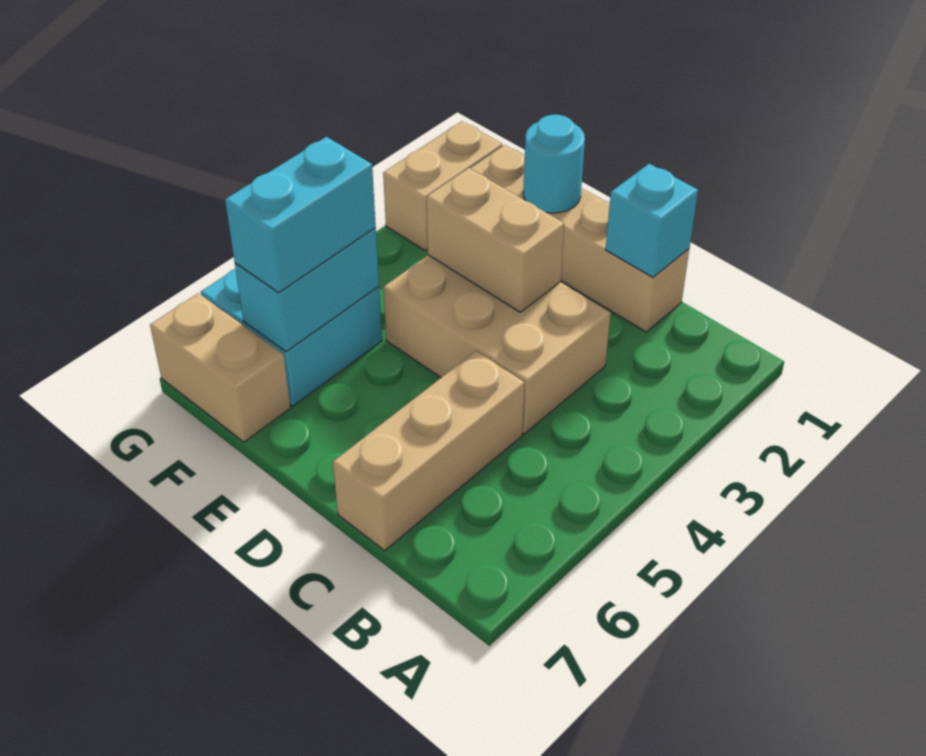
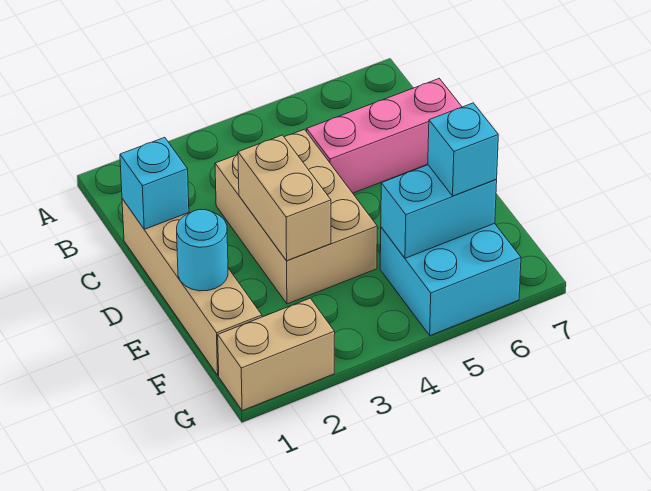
tan brick C5:C7 level 1 -> pink brick C5:C7 level 1
cyan brick F5:F6 level 3 -> cyan brick F6 level 3
tan brick F7:G7 level 1 -> none

